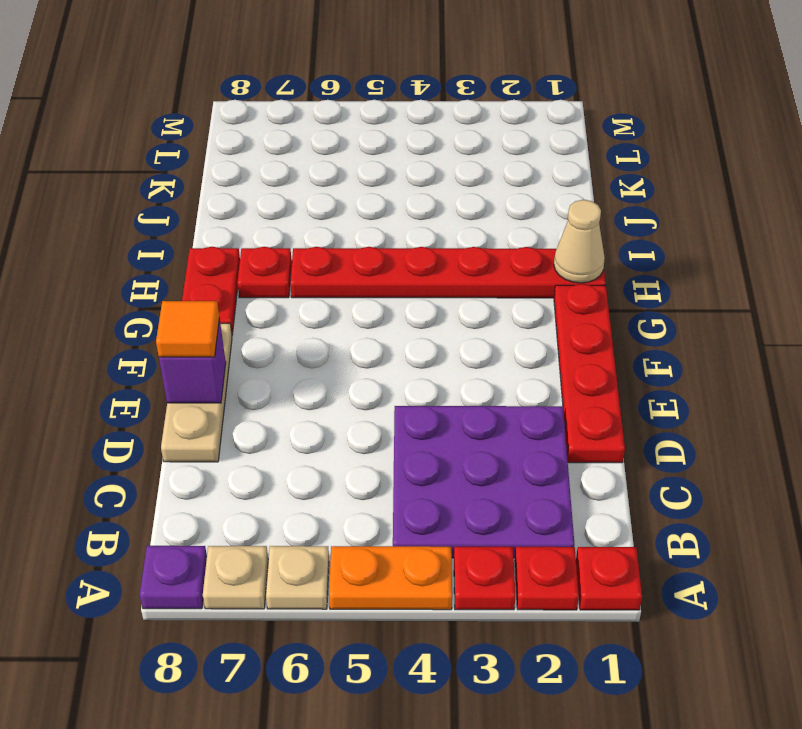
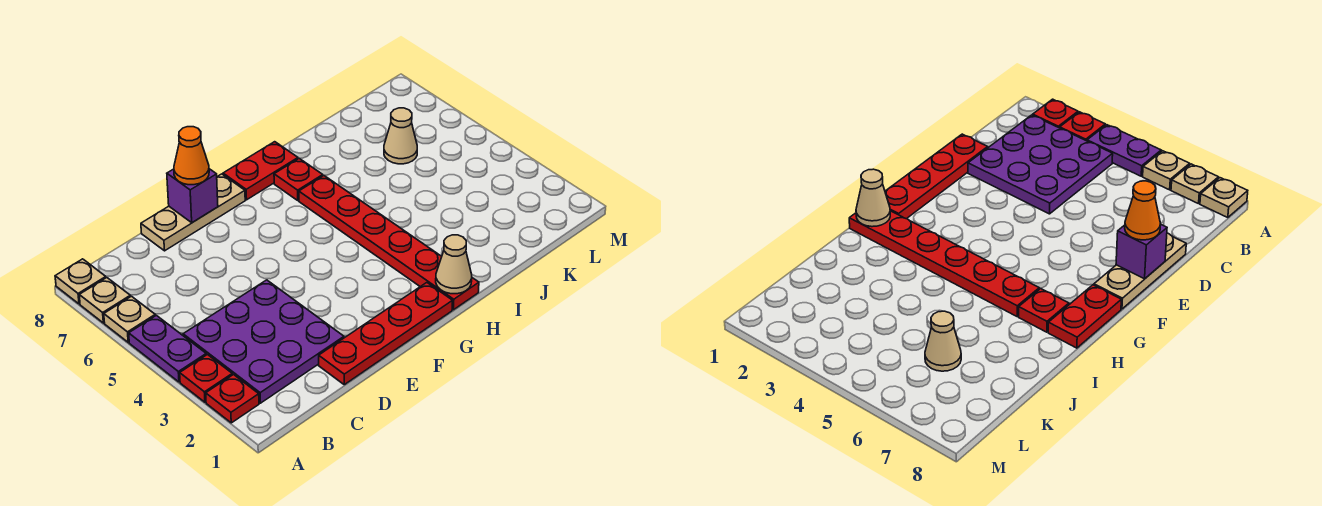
red plate A1 level 1 -> none
orange plate A4:A5 level 1 -> purple plate A4:A5 level 1
purple plate A8 level 1 -> tan plate A8 level 1
orange tile E8 level 3 -> orange cone E8 level 3
none -> tan cone K6 level 1

